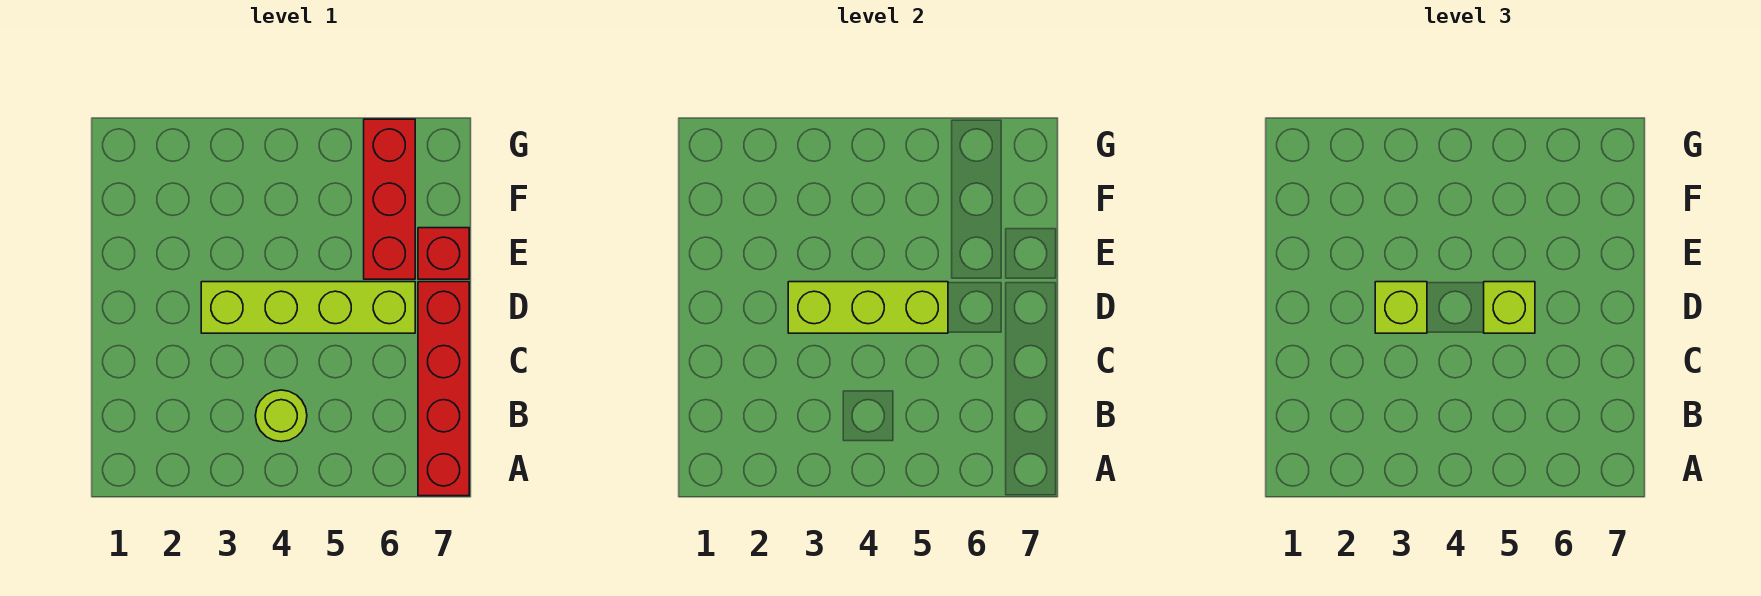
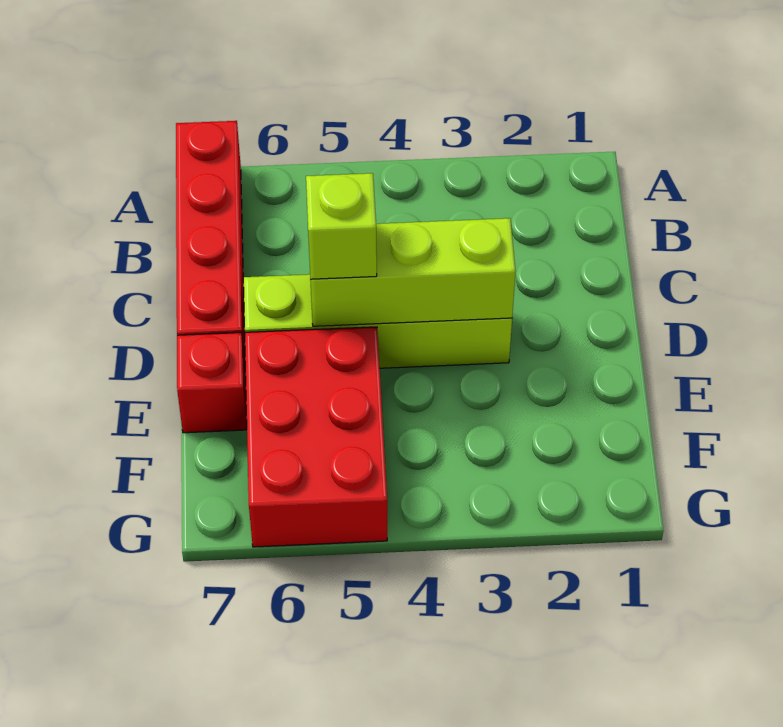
lime round brick B4 level 1 -> none
lime brick D3 level 3 -> none
red brick E6:G6 level 1 -> red brick E5:G6 level 1

